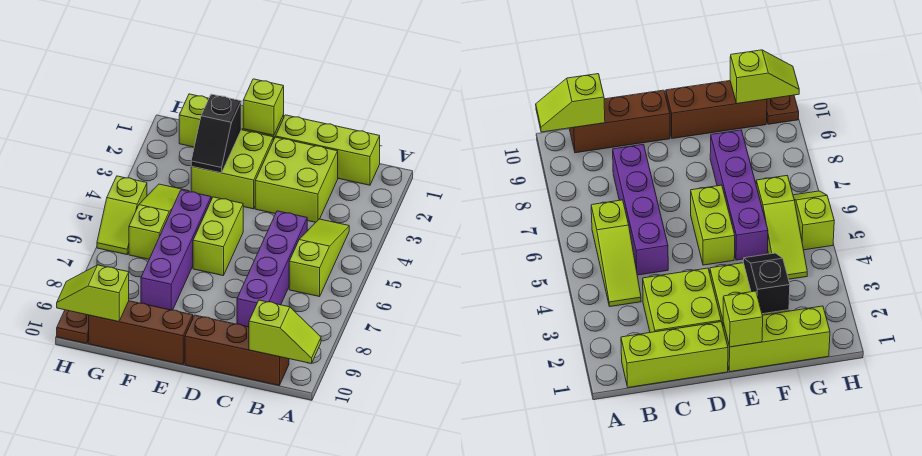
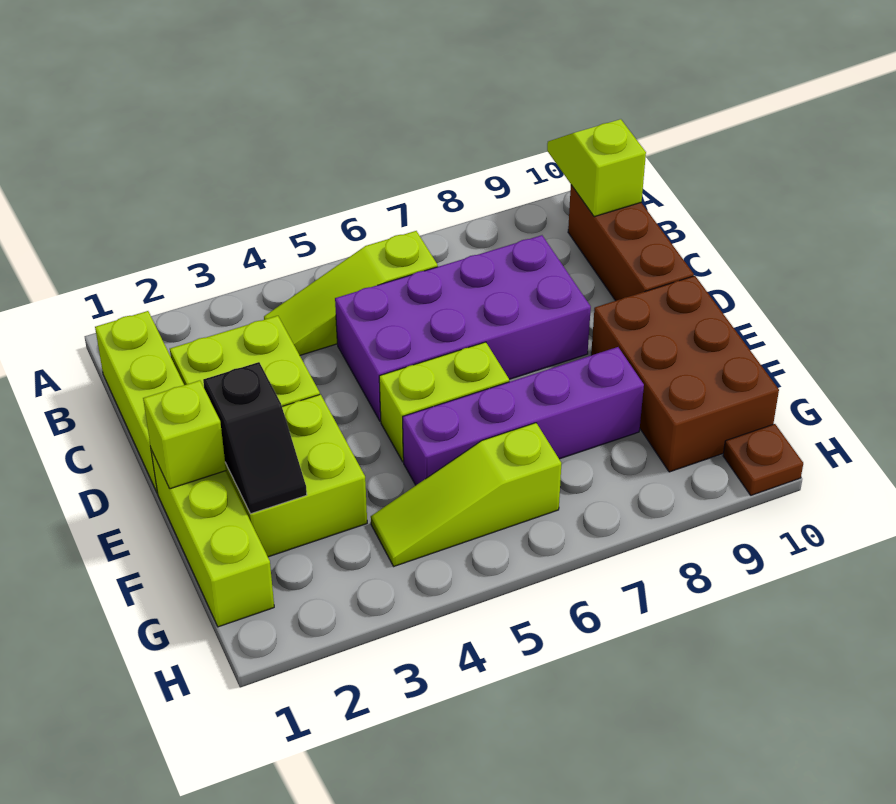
purple brick C5:C8 level 1 -> purple brick C5:D8 level 1
brown brick E10:G10 level 1 -> brown brick E9:G10 level 1
black slope F2:F3 level 2 top 2 -> black slope E2:F2 level 2 top E
lime slope G10:H10 level 2 top G -> none
lime slope H5:H6 level 1 top 5 -> none

